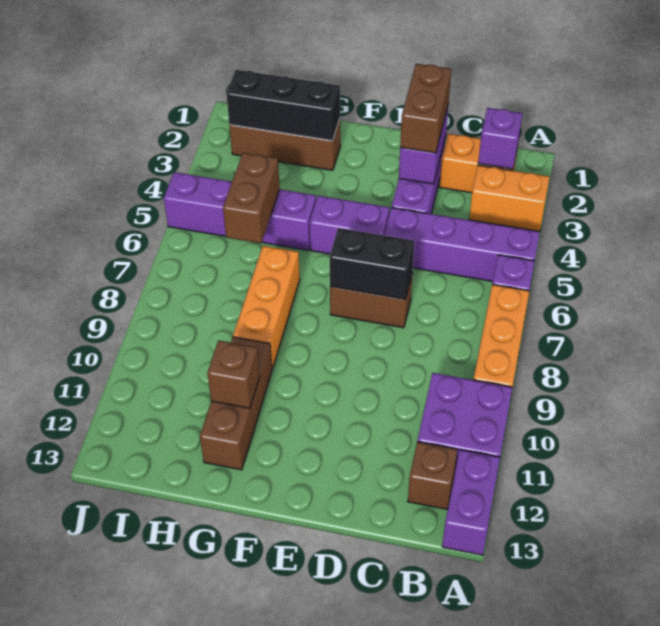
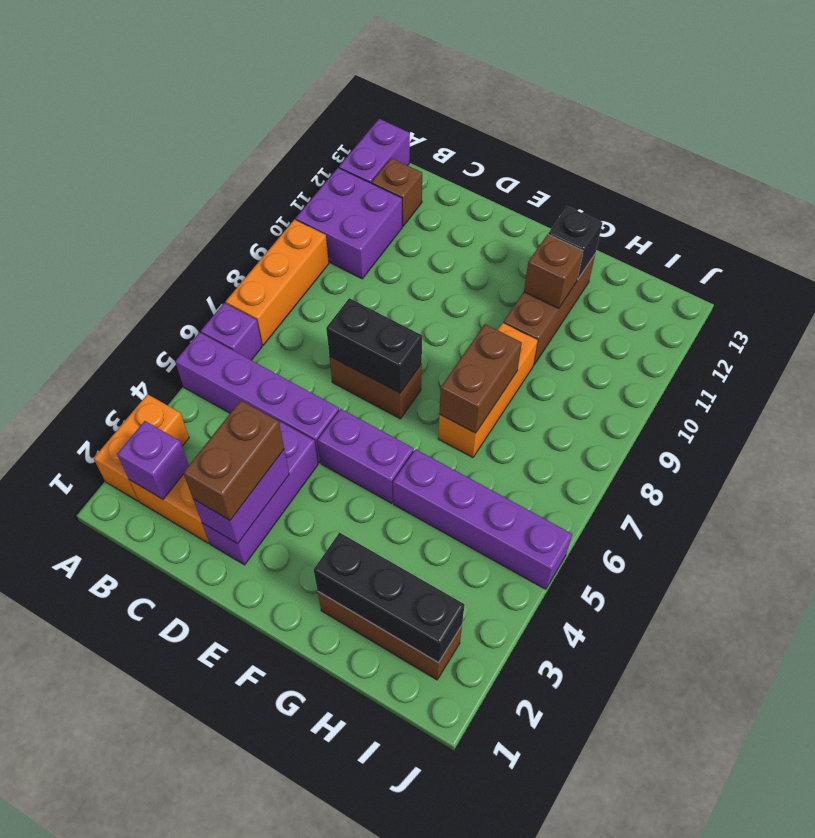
orange brick A3:B3 level 1 -> orange brick A2:A3 level 1
none -> black brick G12 level 2
brown brick H5:H6 level 2 -> brown brick G7:G8 level 2

